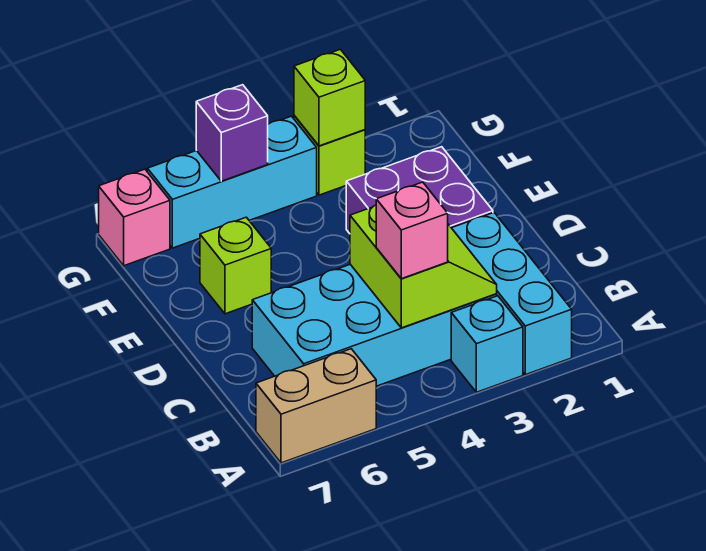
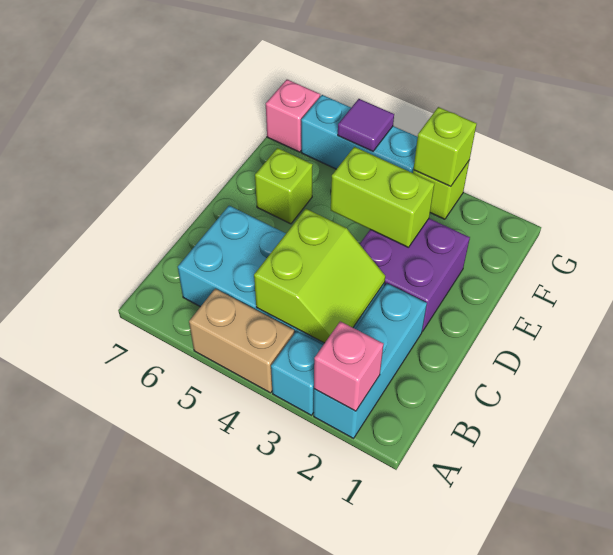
tan brick A6:A7 level 1 -> tan brick A4:A5 level 1
pink brick B4 level 3 -> pink brick A2 level 2
none -> lime brick E3:E4 level 2
purple brick G5 level 2 -> purple tile G5 level 2

